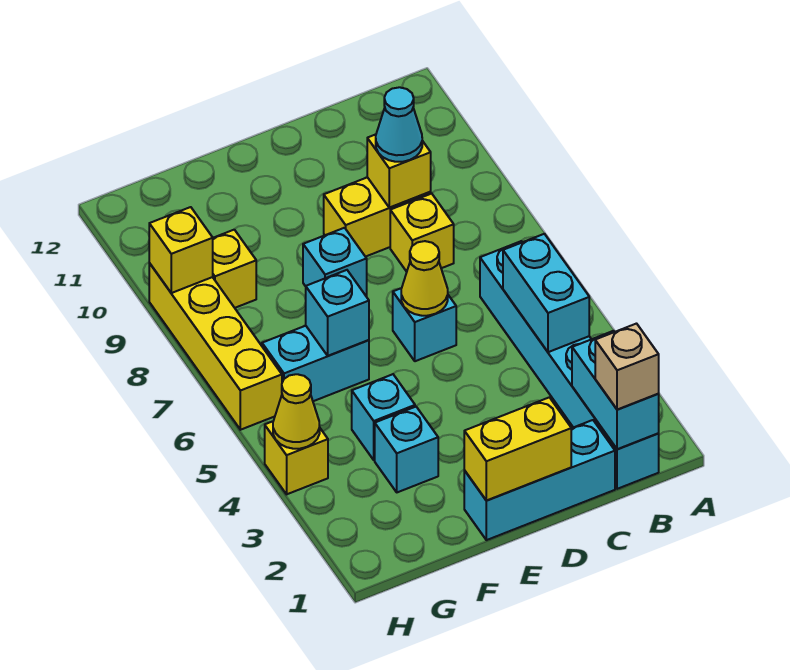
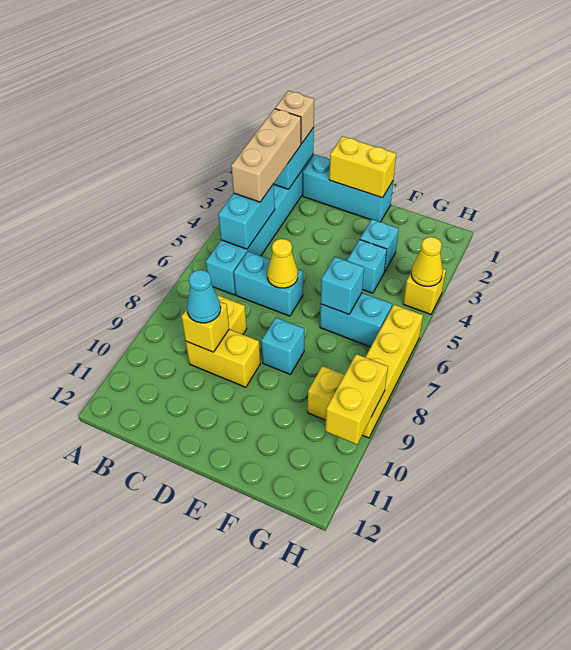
none -> tan brick B2:B4 level 3
cyan brick D6 level 1 -> cyan brick C6:D6 level 1
yellow brick H9 level 2 -> yellow brick H9:H10 level 2

